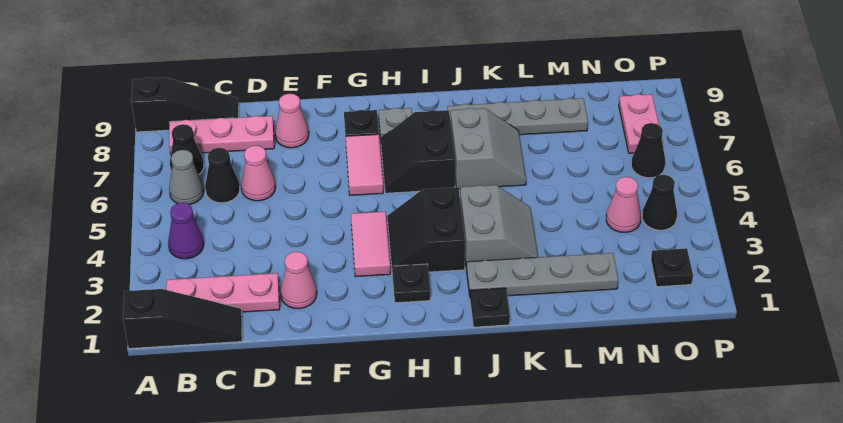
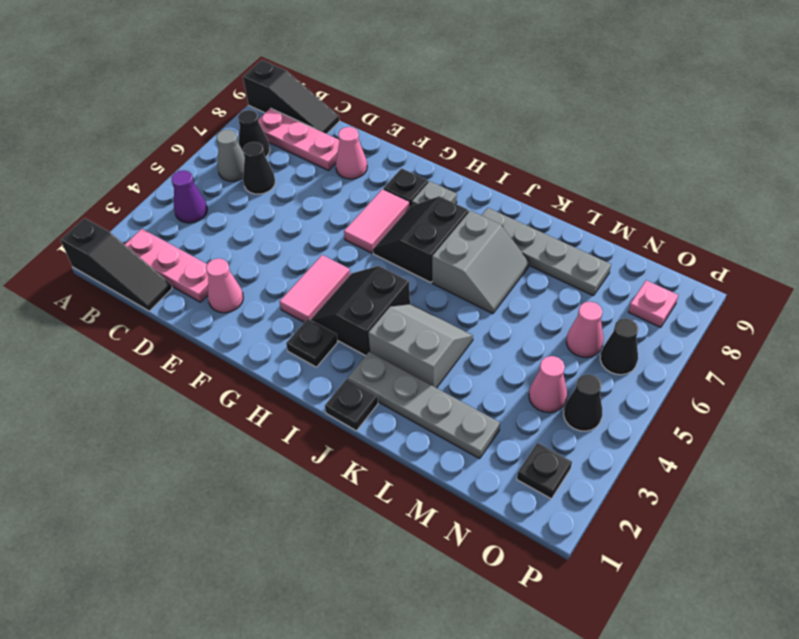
pink cone D6 level 1 -> pink cone N6 level 1
grey slope J3:K4 level 1 top J -> grey slope J3:K4 level 1 top 3
pink plate O7:O8 level 1 -> pink plate O8 level 1

